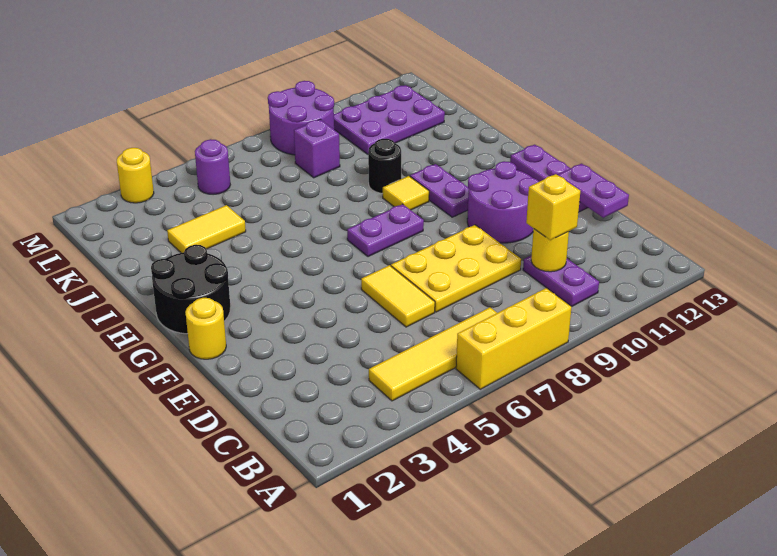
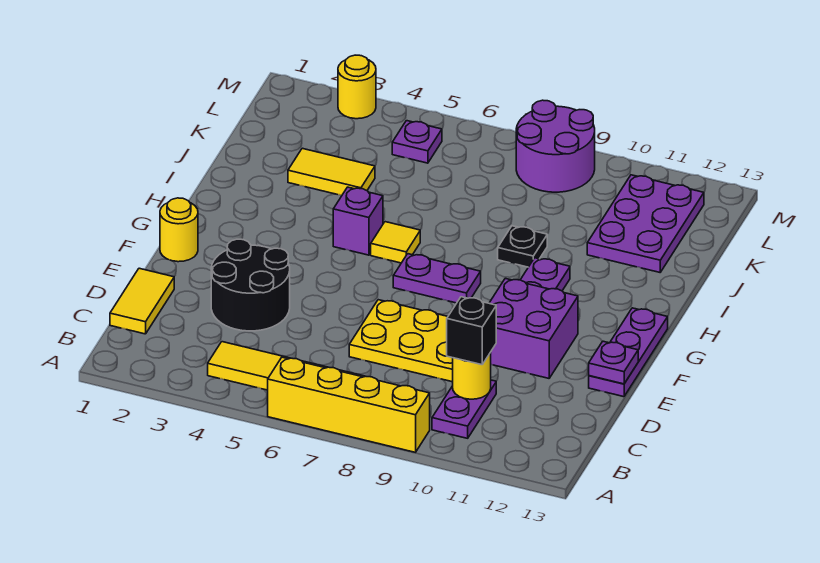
yellow brick A6:A8 level 1 -> yellow brick A6:A9 level 1
yellow brick C10 level 3 -> black brick C10 level 3
yellow tile D6:E6 level 1 -> yellow tile C1:D1 level 1
purple plate D13:E13 level 2 -> purple plate E13 level 2
purple round brick E10:F11 level 1 -> purple brick E10:F11 level 1
black round brick G1:H2 level 1 -> black round brick D3:E4 level 1
yellow tile H9 level 1 -> yellow tile H6 level 1
black round brick I9 level 1 -> black plate I9 level 1
purple brick K8 level 1 -> purple brick H5 level 1
purple plate K10:L12 level 1 -> purple plate J11:L12 level 1
purple round brick L5 level 1 -> purple plate L5 level 1

